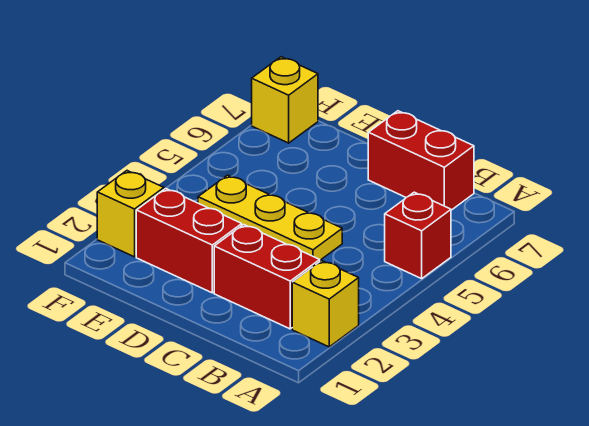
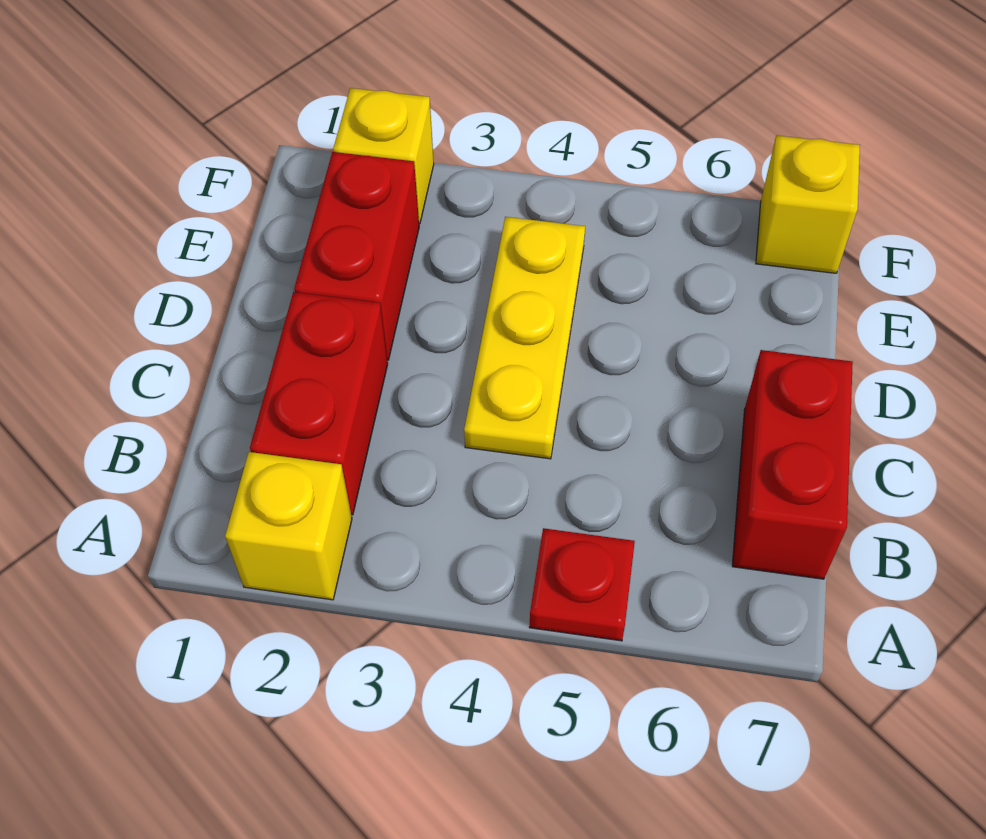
red brick A5 level 1 -> red plate A5 level 1

